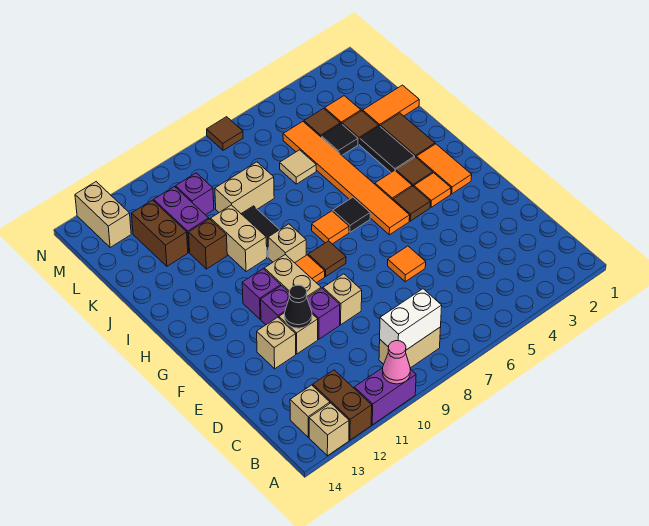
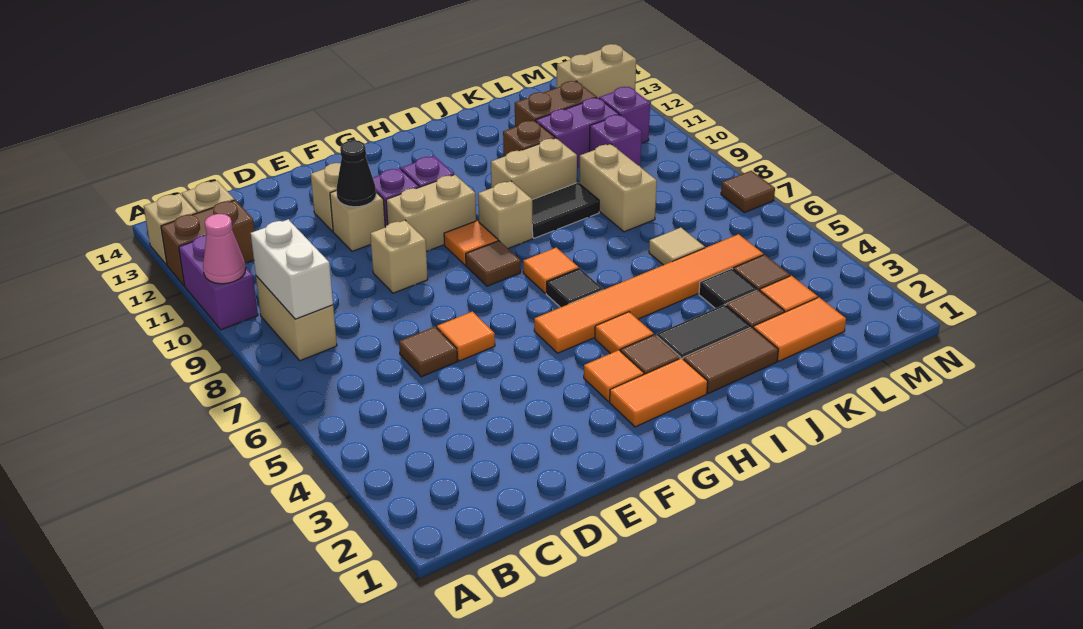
purple brick E10 level 1 -> purple brick M11 level 1
brown tile G4 level 1 -> brown tile D6 level 1
orange tile K1:K2 level 1 -> orange tile K2:L2 level 1

